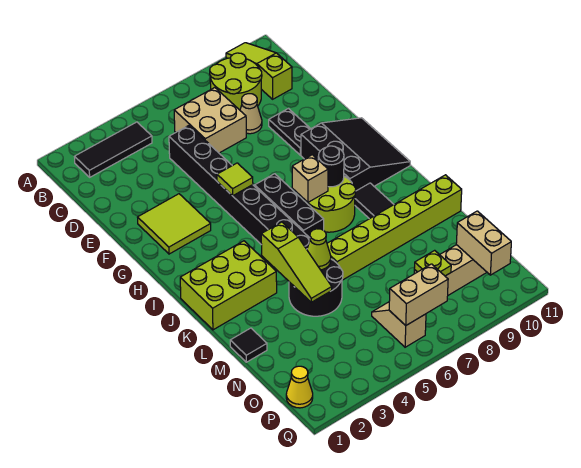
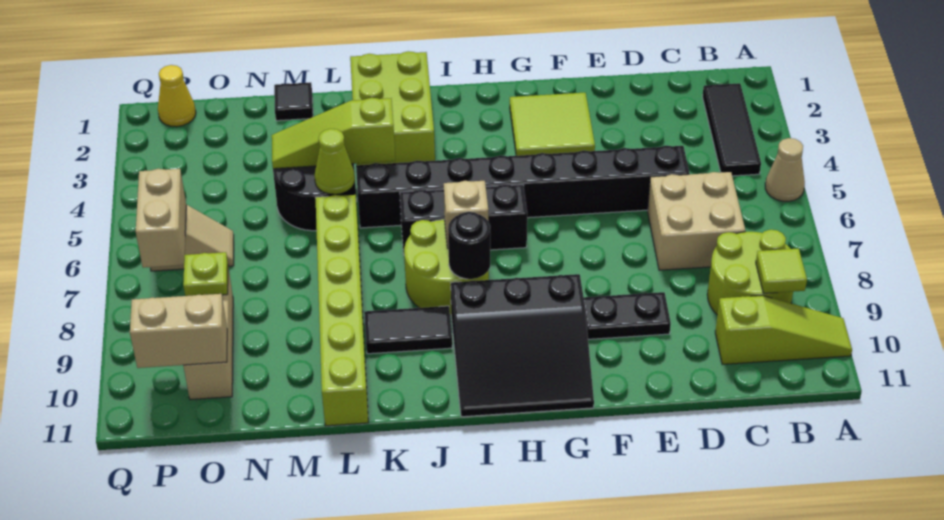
tan cone D8 level 1 -> tan cone A5 level 1
lime tile G5 level 2 -> lime tile B9 level 2

